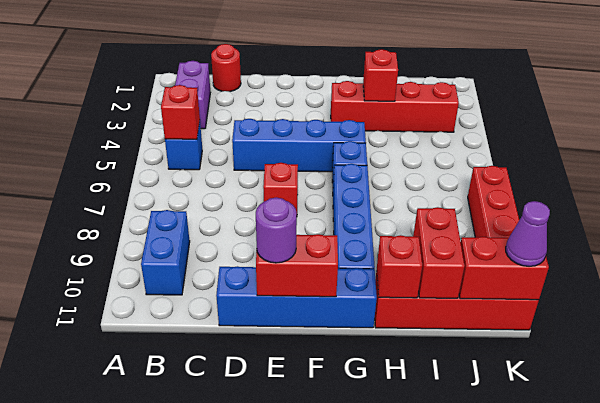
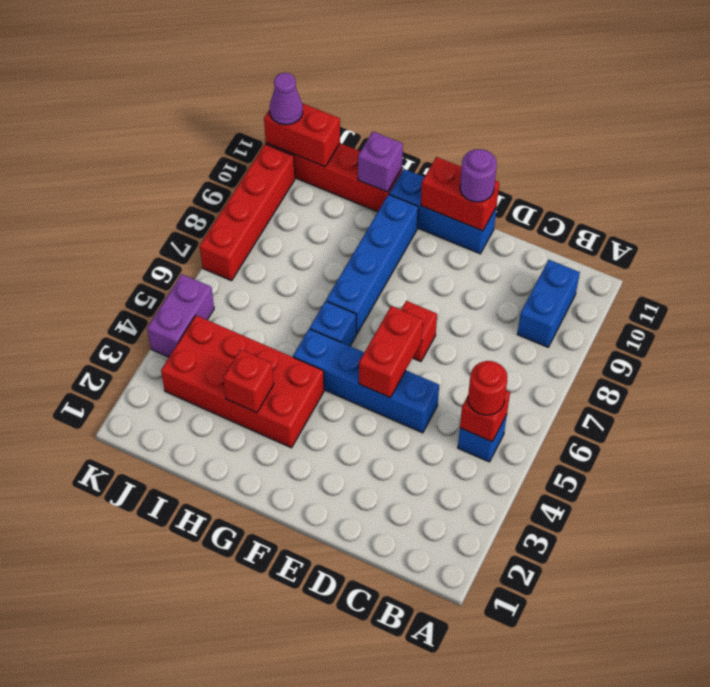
purple brick B2:B3 level 1 -> purple brick K4:K5 level 1
red round brick C1 level 1 -> red round brick B5 level 3
blue brick D11:G11 level 1 -> blue brick E11:G11 level 1
red brick G3:J3 level 1 -> red brick G3:J4 level 1
red brick H11 level 2 -> purple brick H11 level 2
red brick I10:I11 level 2 -> red brick E5:E6 level 2

